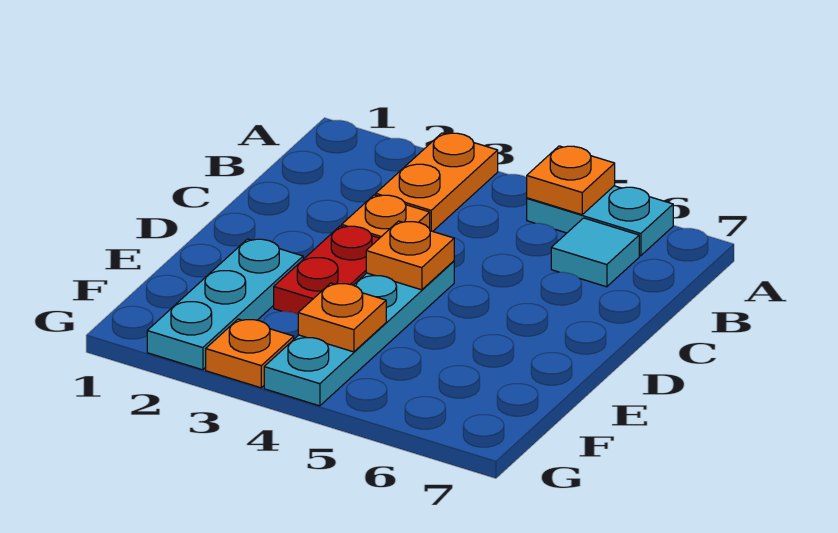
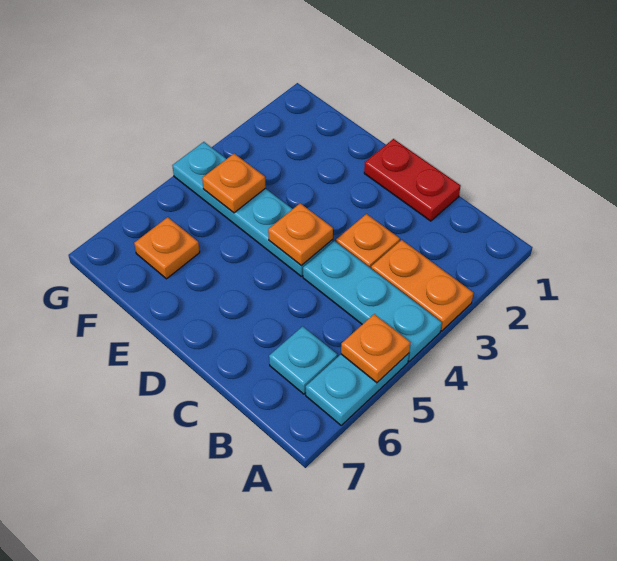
cyan tile B6 level 1 -> cyan plate B6 level 1
red plate D3:E3 level 1 -> red plate C1:D1 level 1
cyan plate E2:G2 level 1 -> cyan plate A4:C4 level 1
orange plate G3 level 1 -> orange plate F6 level 1

